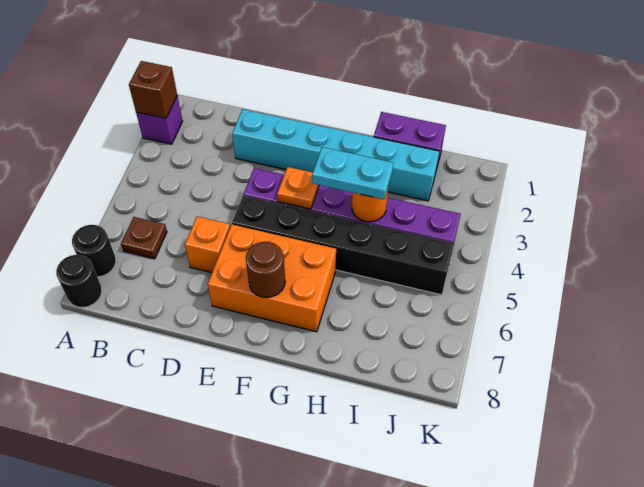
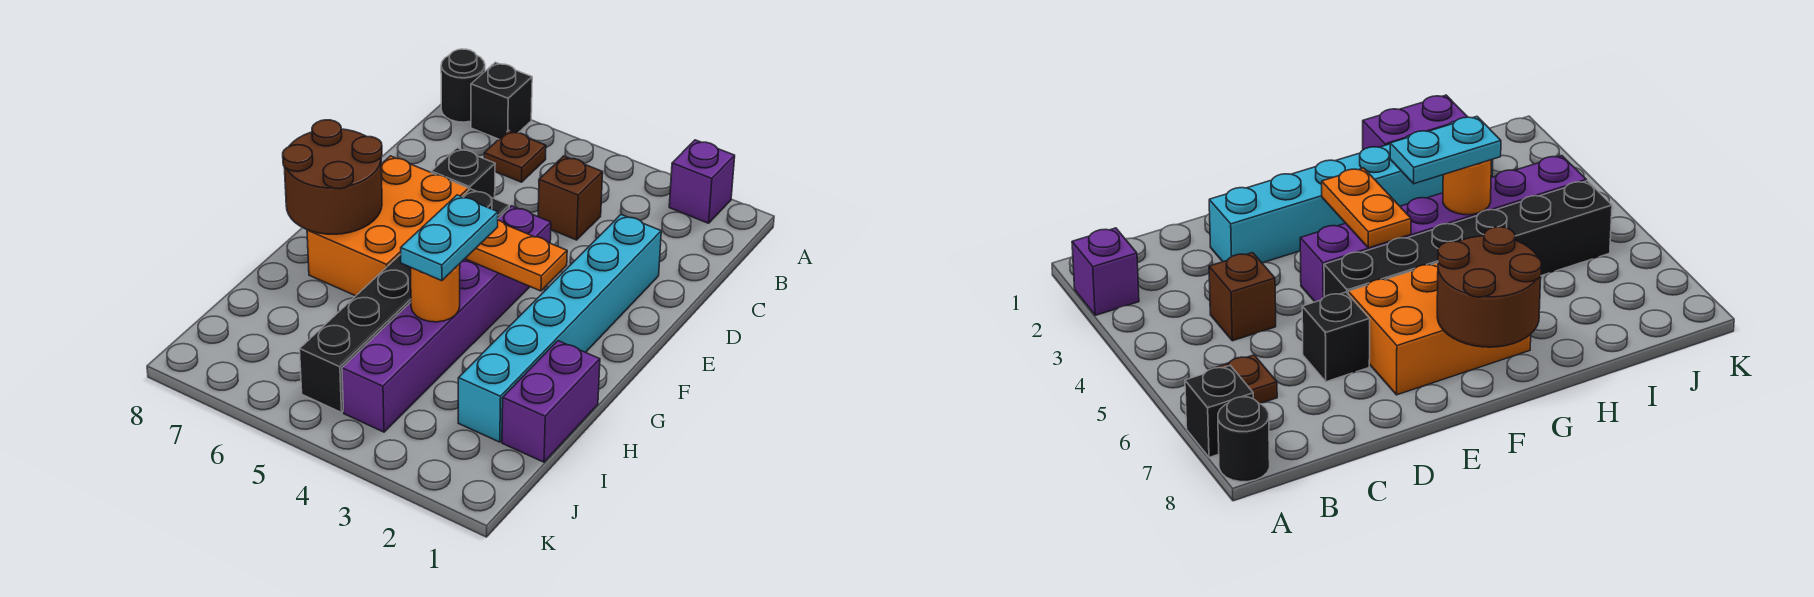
brown brick A2 level 2 -> brown brick C4 level 1
black round brick A7 level 1 -> black brick A7 level 1
orange brick D6 level 1 -> black brick D6 level 1
orange plate F4 level 2 -> orange plate F3:F4 level 2
brown round brick F7 level 2 -> brown round brick F7:G8 level 2

